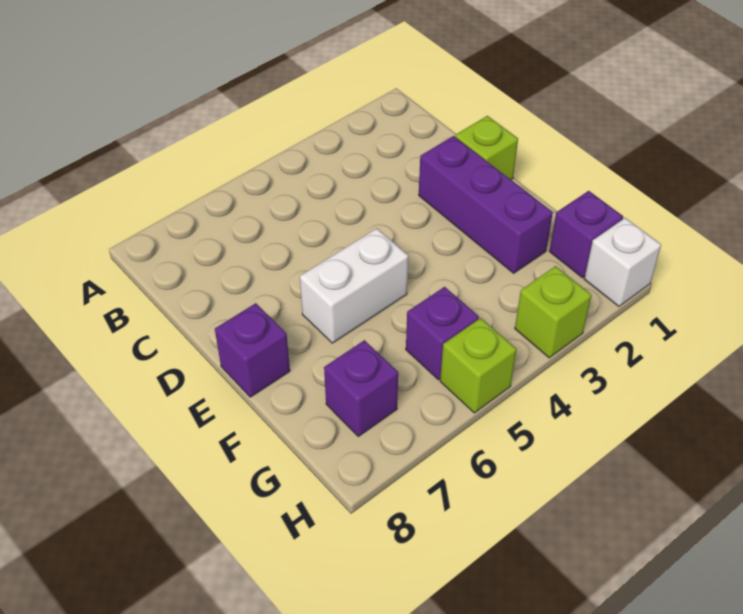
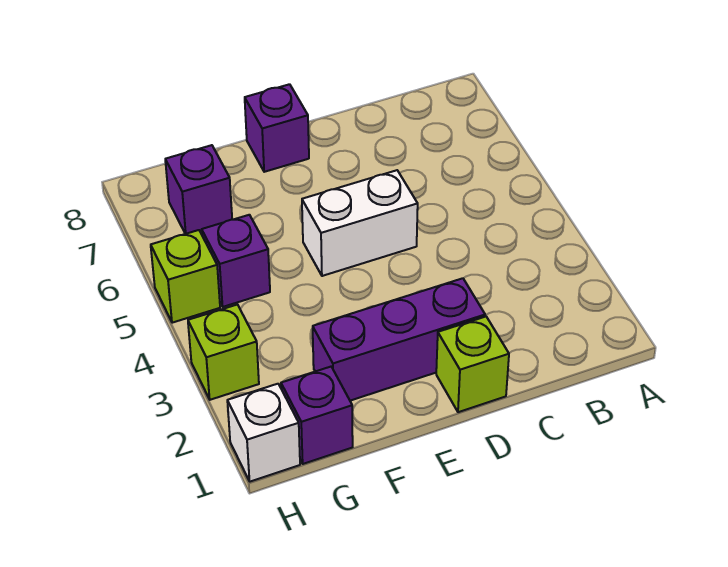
white brick E5:E6 level 1 -> white brick D5:E5 level 1

